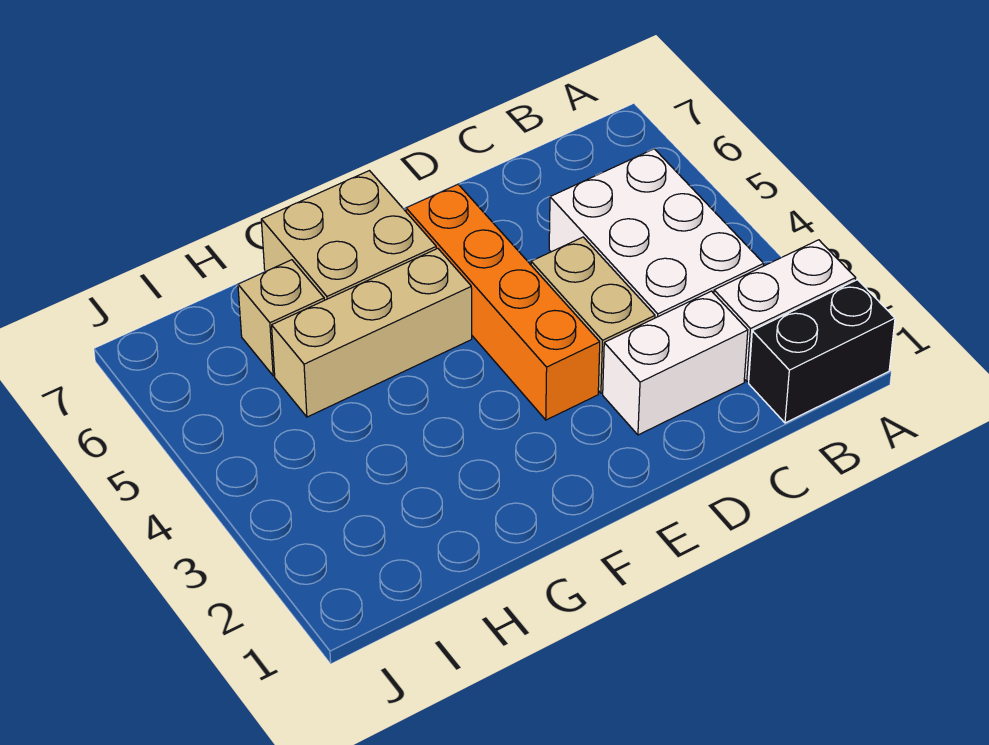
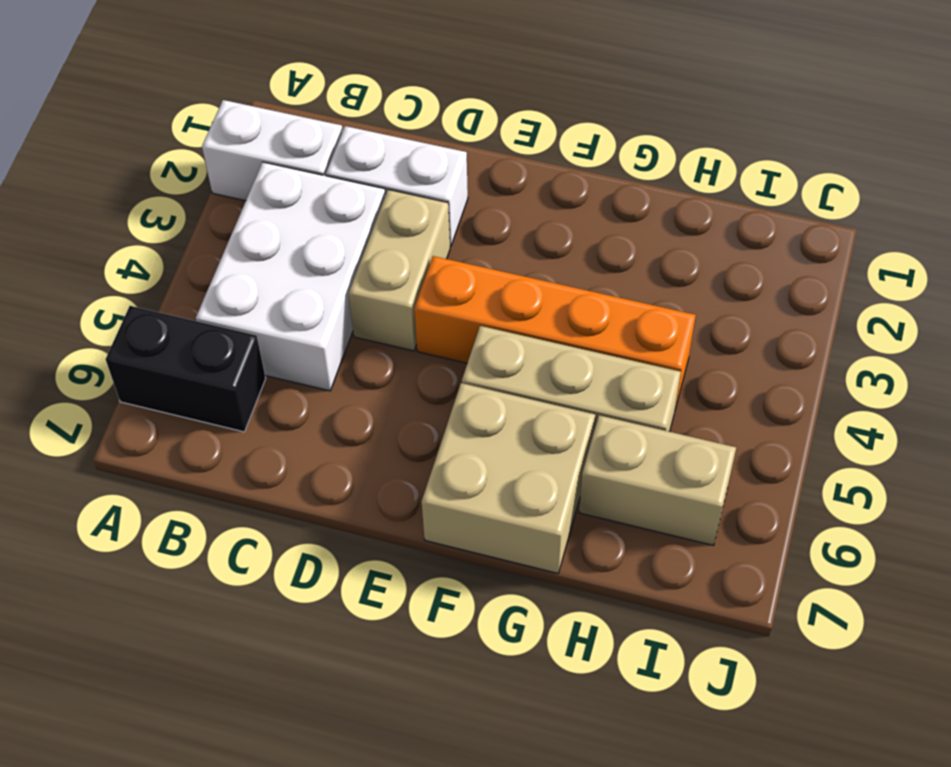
black brick A1:B1 level 1 -> black brick A6:B6 level 1
orange brick E3:E6 level 1 -> orange brick E4:H4 level 1
tan brick H6 level 1 -> tan brick H6:I6 level 1

